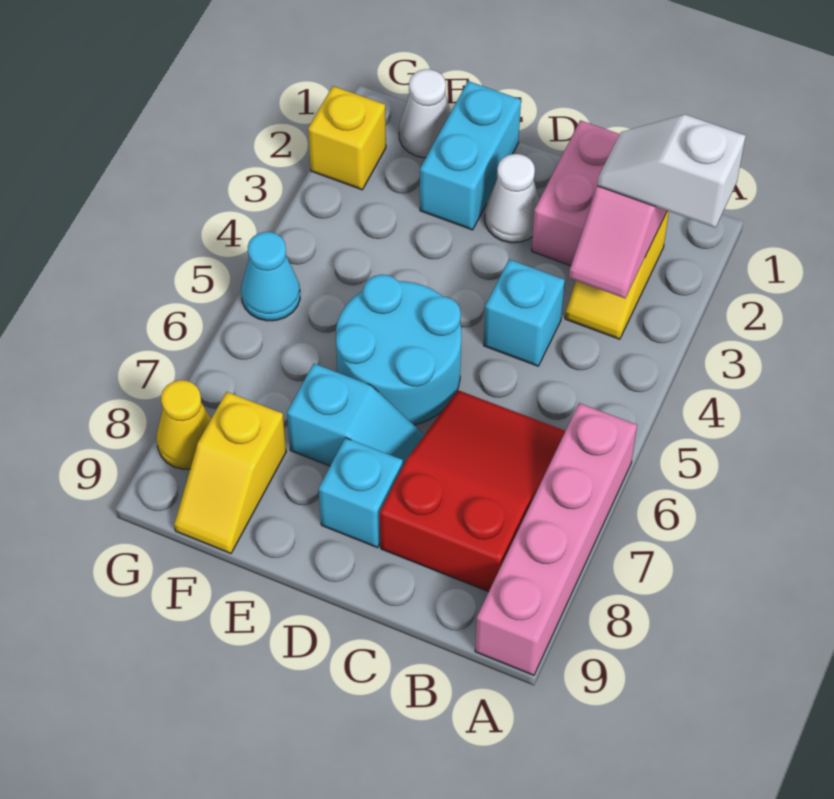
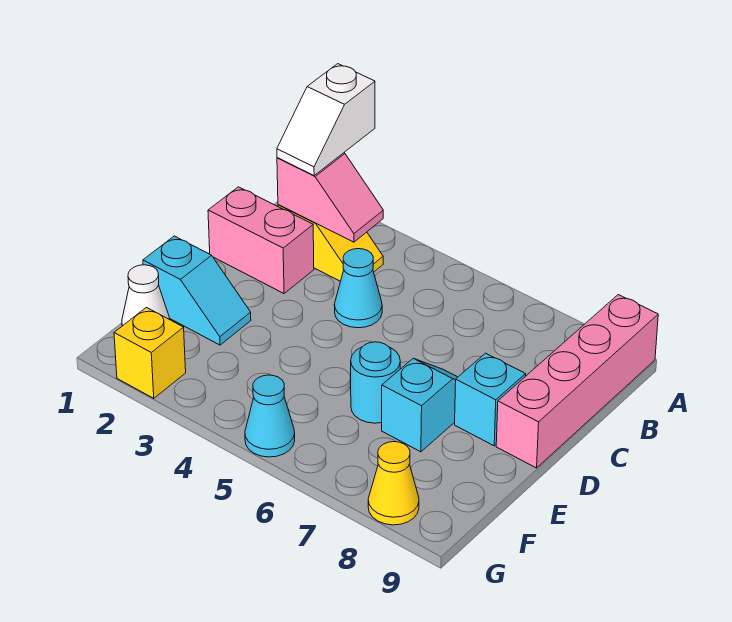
pink brick A6:A9 level 1 -> pink brick A9:D9 level 1
red slope B6:C8 level 1 top 8 -> none
cyan brick C4 level 1 -> cyan cone C4 level 1
white cone D2 level 1 -> none
cyan round brick D5:E6 level 1 -> cyan round brick E6 level 1
cyan brick E1:E2 level 1 -> cyan slope E1:E2 level 1 top 1
yellow slope F8:F9 level 1 top 8 -> none

